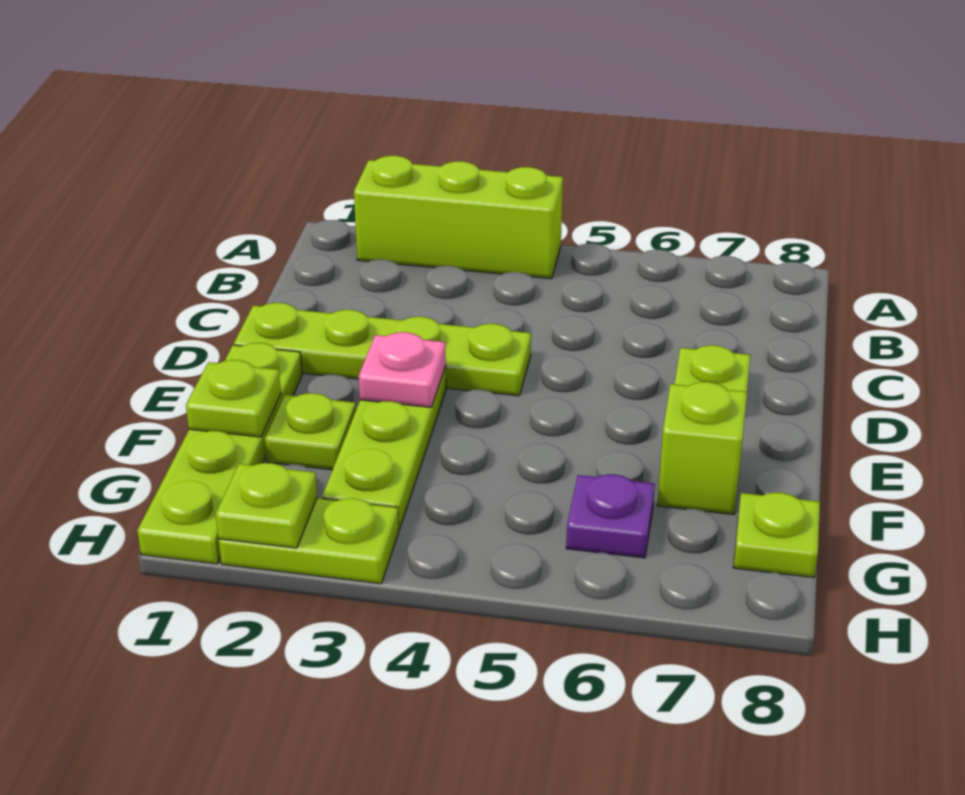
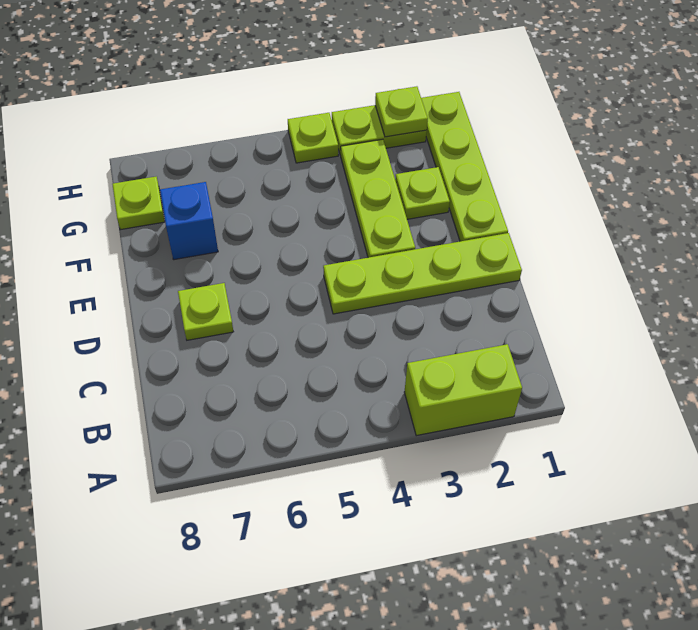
lime brick A2:A4 level 1 -> lime brick A2:A3 level 1
pink plate E3 level 2 -> none
lime plate F1 level 2 -> lime plate H4 level 1
lime brick F7 level 1 -> blue brick F7 level 1
purple plate G6 level 1 -> none

